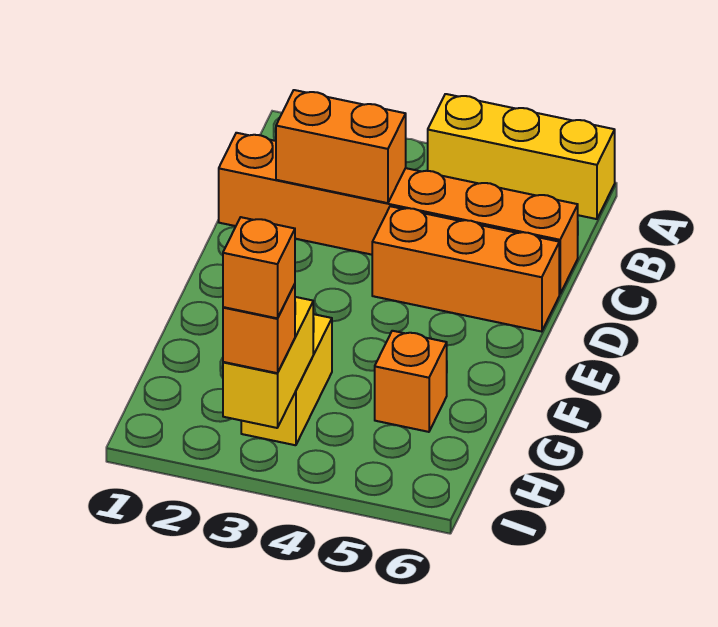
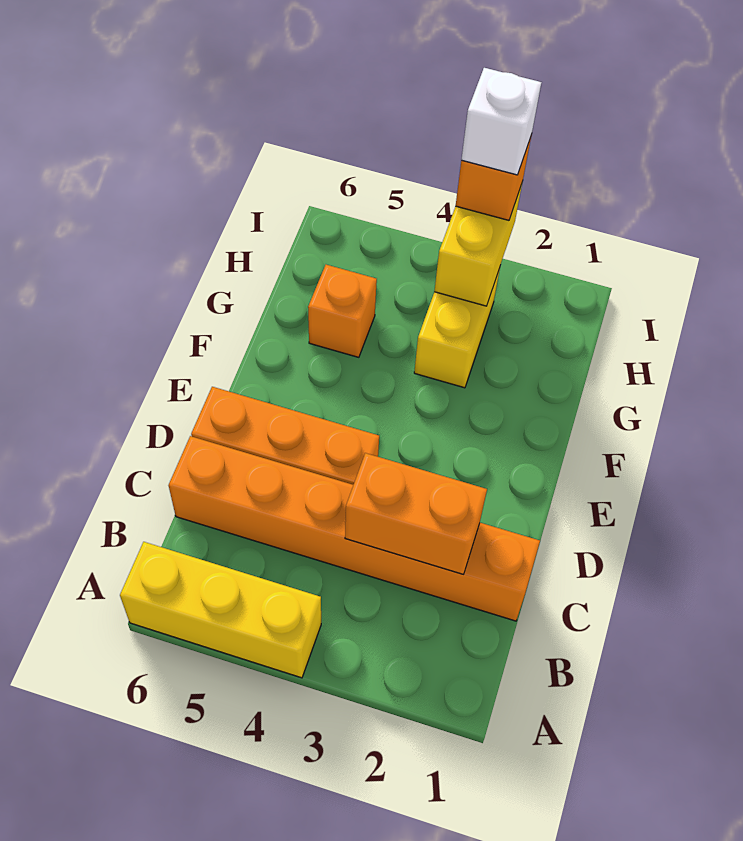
orange brick I3 level 4 -> white brick I3 level 4

